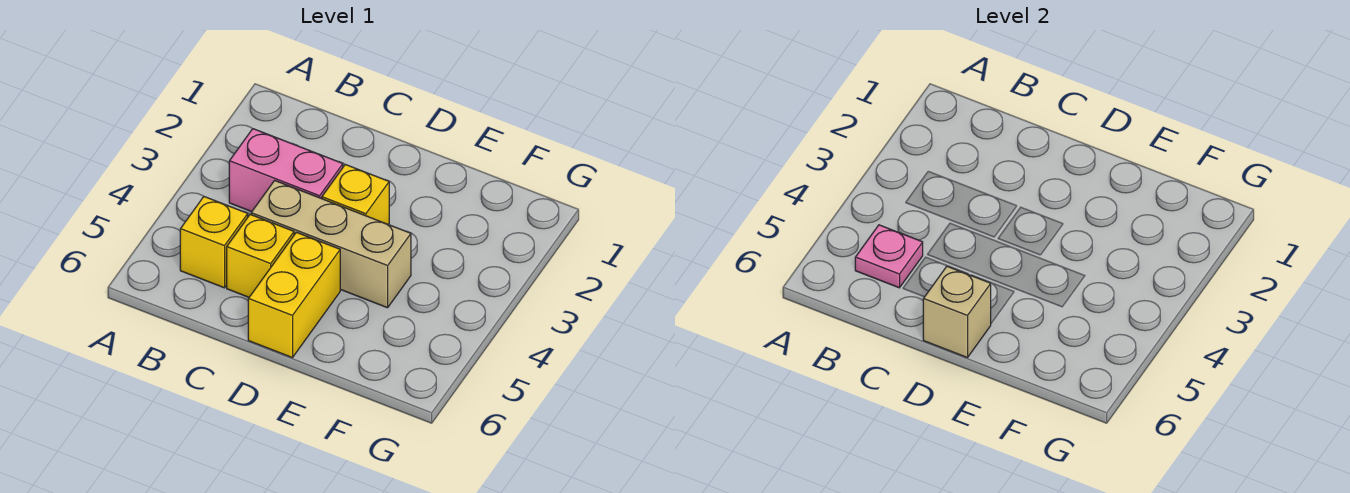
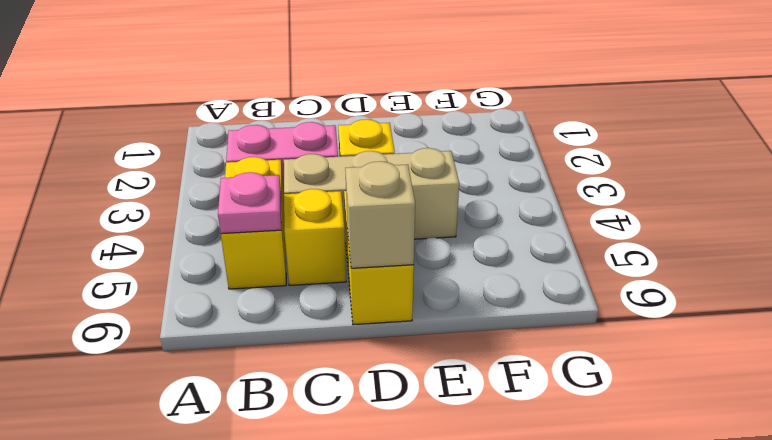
yellow brick B5 level 1 -> yellow brick B4:B5 level 1

